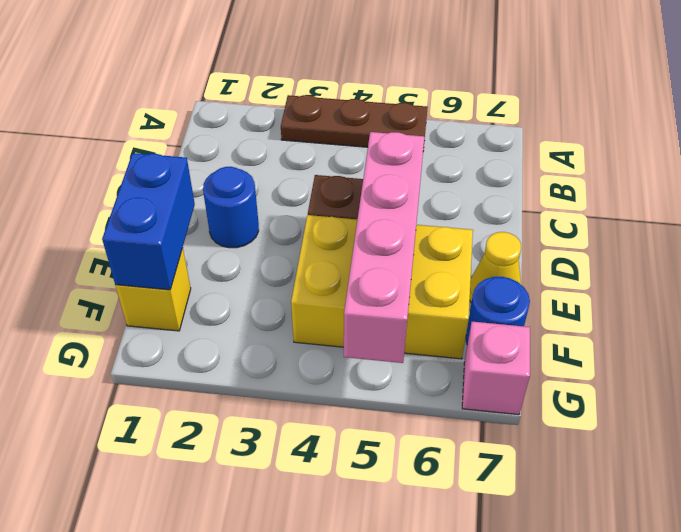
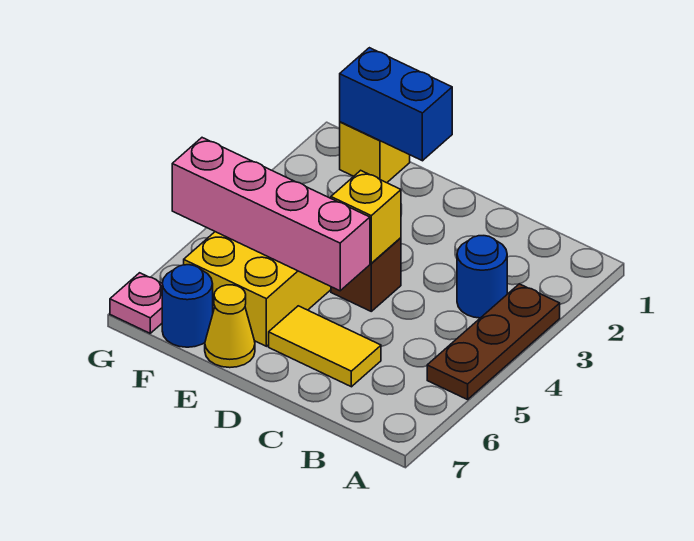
none -> yellow tile C6:D6 level 1
blue round brick D2 level 1 -> blue round brick B3 level 1
none -> yellow brick D4 level 2
pink brick G7 level 1 -> pink plate G7 level 1

